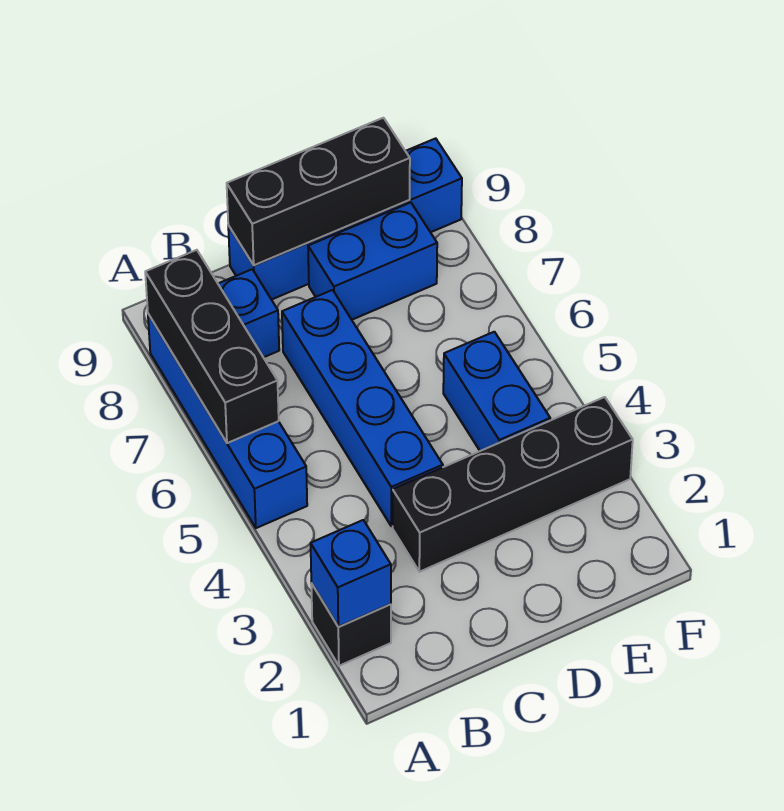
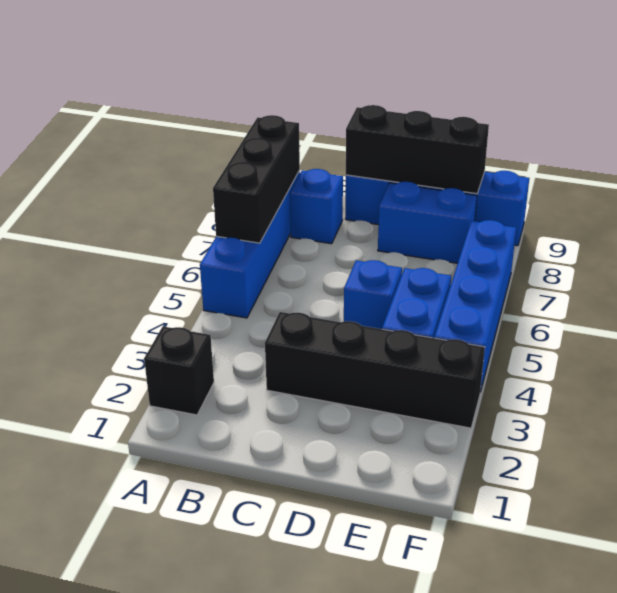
blue brick A2 level 2 -> blue brick D5 level 1
blue brick C4:C7 level 1 -> blue brick F4:F7 level 1

